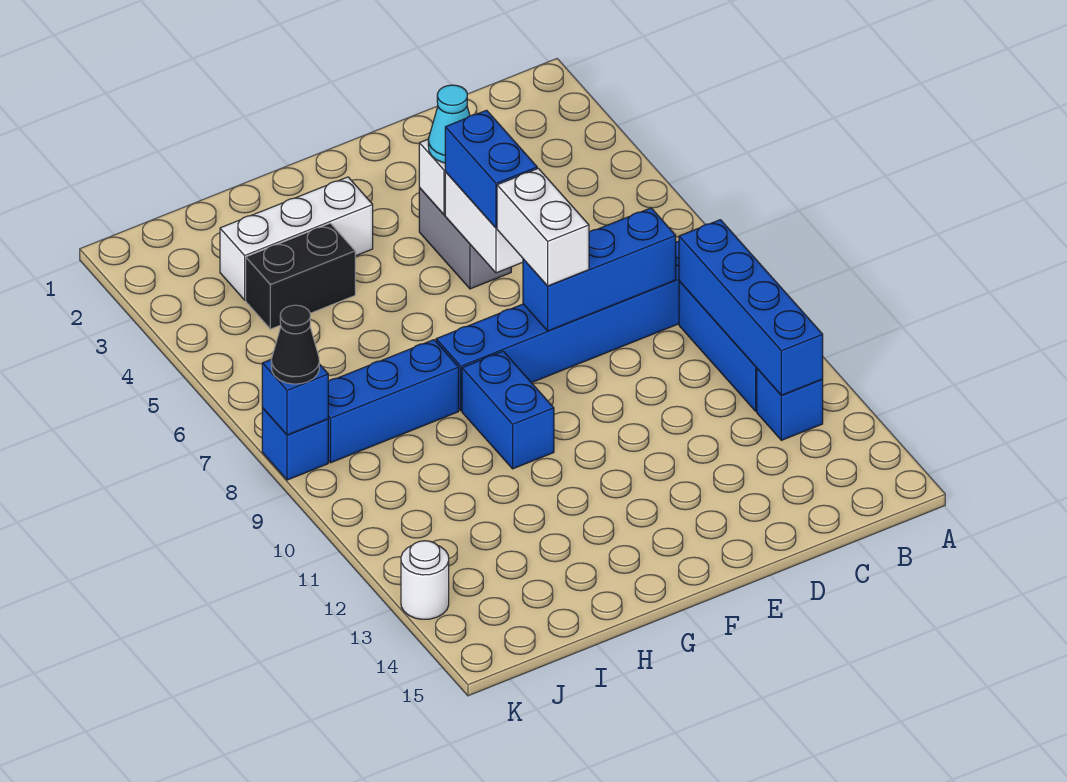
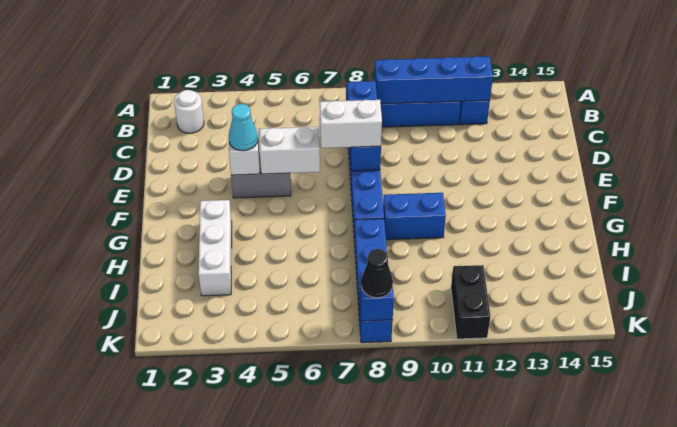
blue brick E5:E6 level 3 -> none
black brick H4:I4 level 1 -> black brick J11:K11 level 1
white round brick K13 level 1 -> white round brick B2 level 1

